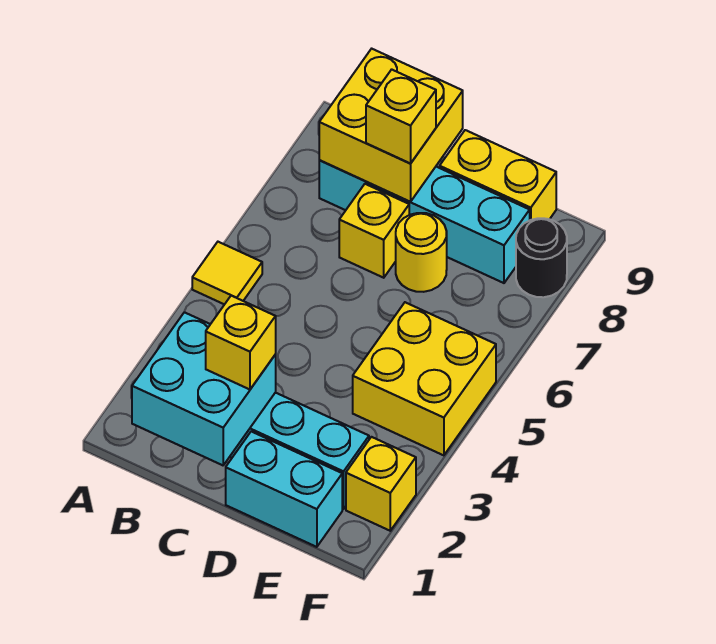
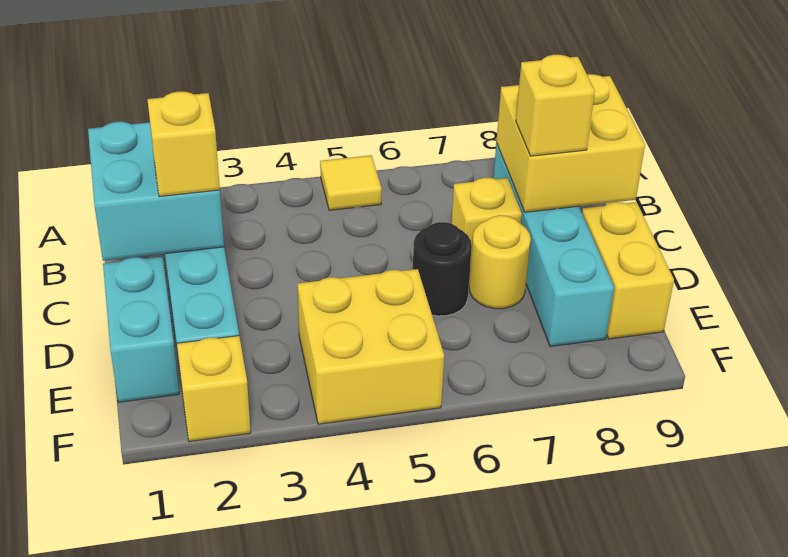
black round brick F8 level 1 -> black round brick D6 level 1

